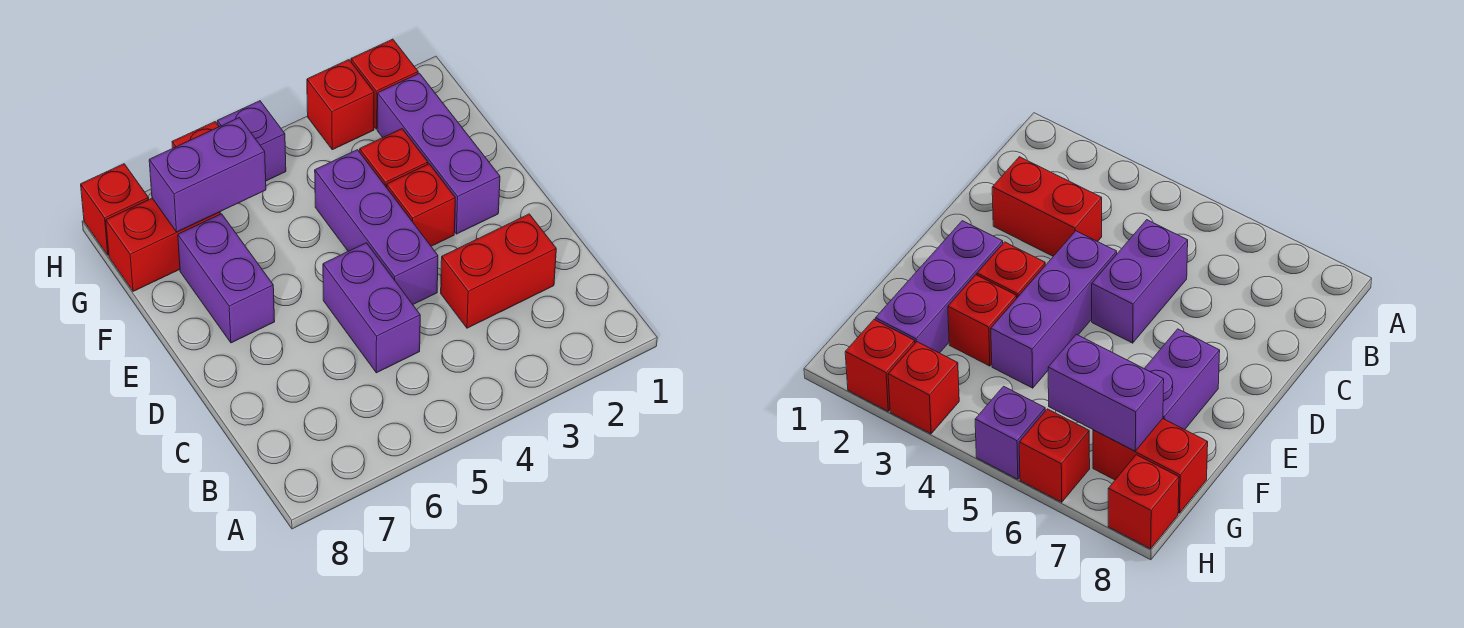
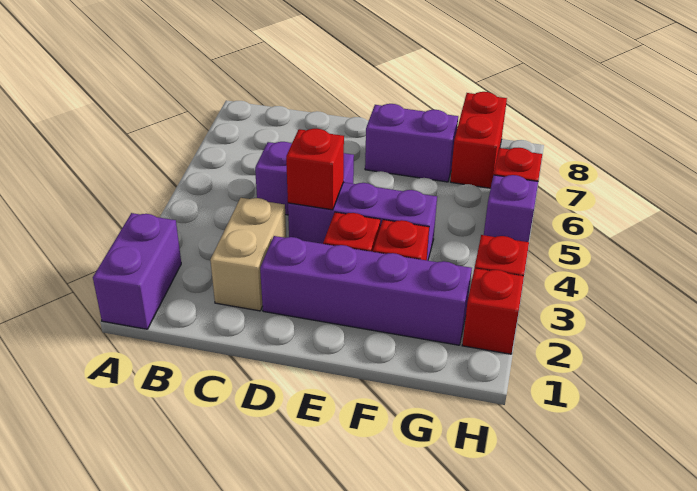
red brick C2:C3 level 1 -> tan brick C2:C3 level 1
purple brick E2:G2 level 1 -> purple brick D2:G2 level 1
purple brick G6:G7 level 2 -> purple brick A1:A2 level 1
red brick H8 level 1 -> red brick D4 level 2

